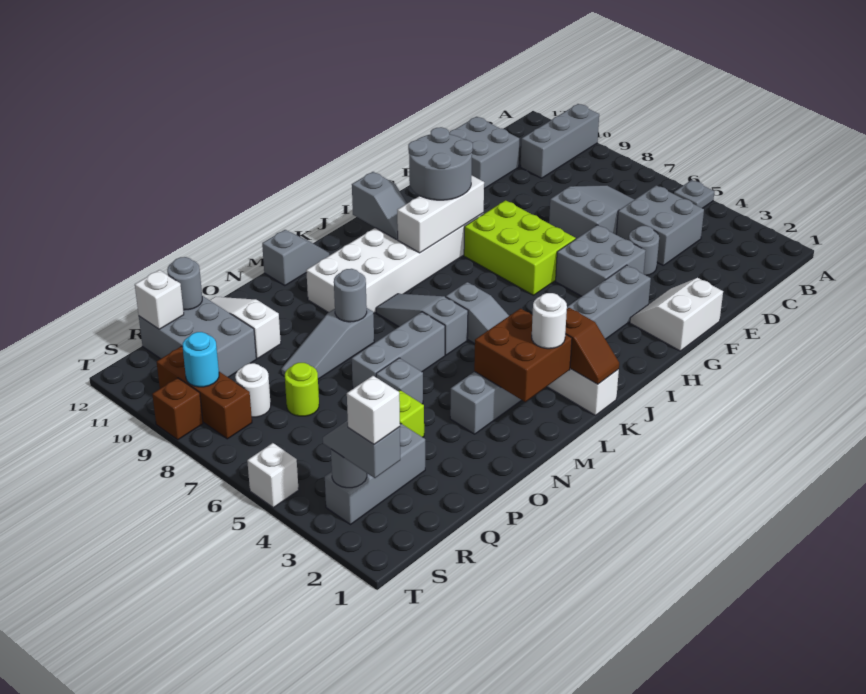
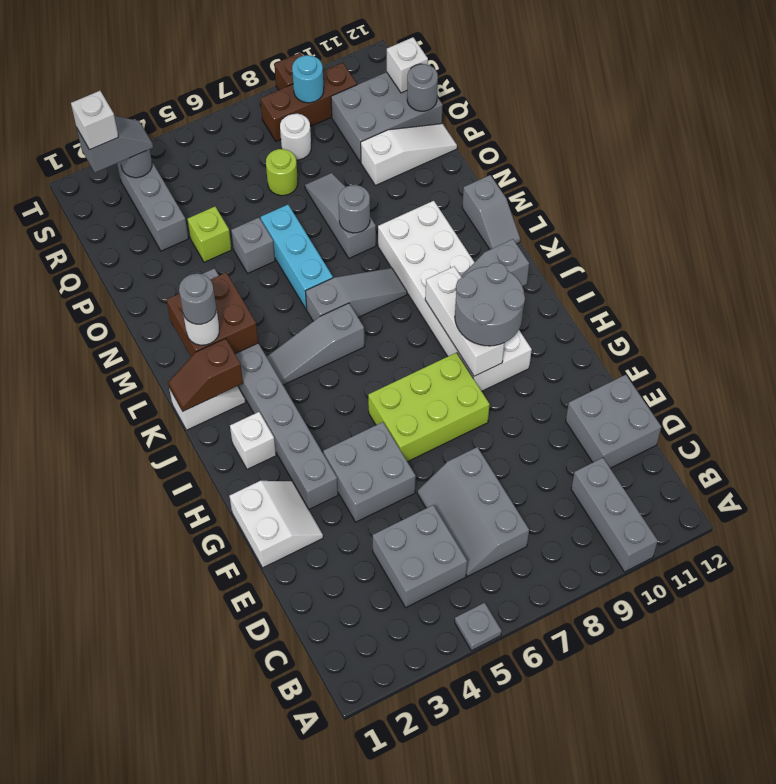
grey slope C6:E7 level 1 top E -> grey slope C6:E7 level 1 top 7
grey round brick E4 level 1 -> grey round brick L2 level 4
grey brick M6:O6 level 1 -> cyan brick M6:O6 level 1
white brick T5 level 1 -> white brick I2 level 1

